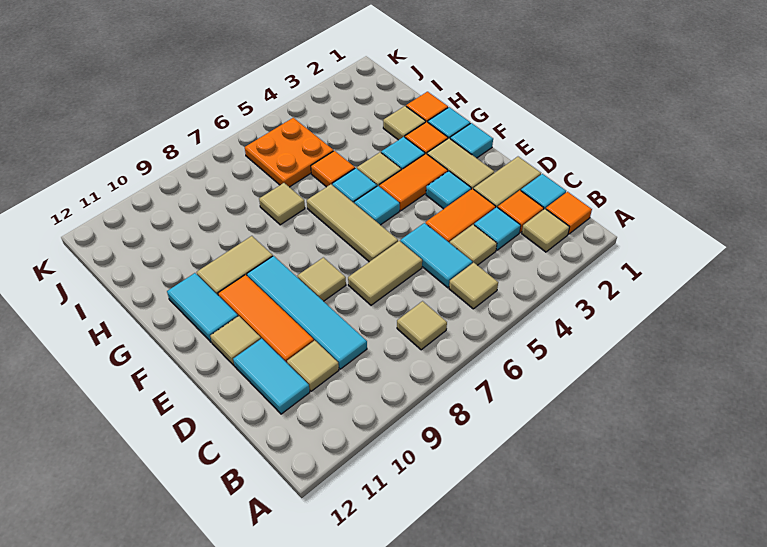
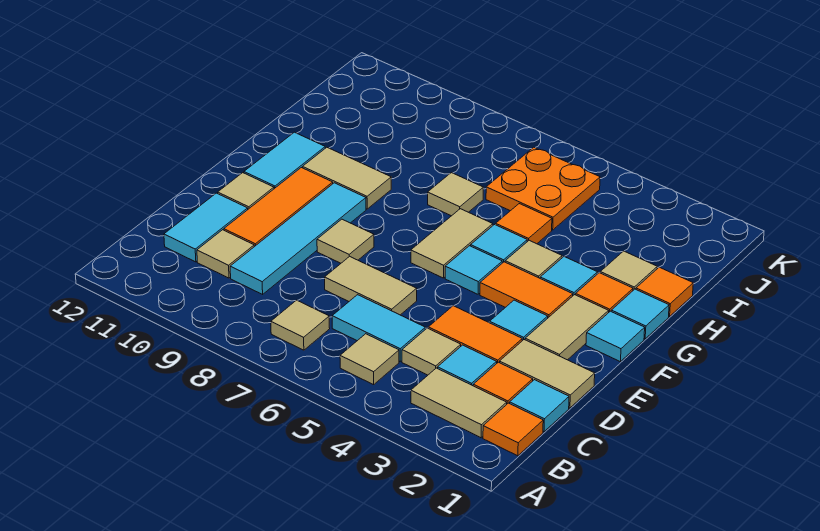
tan tile B2 level 1 -> tan tile B2:B3 level 1
cyan tile C5:D5 level 1 -> cyan tile C5:C6 level 1
tan tile E6:G6 level 1 -> tan tile F6:G6 level 1

